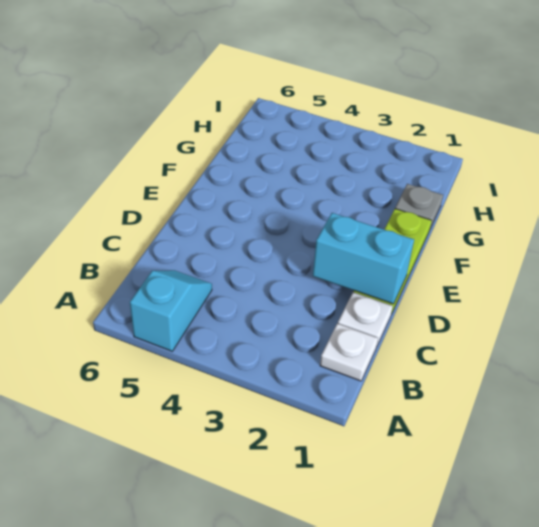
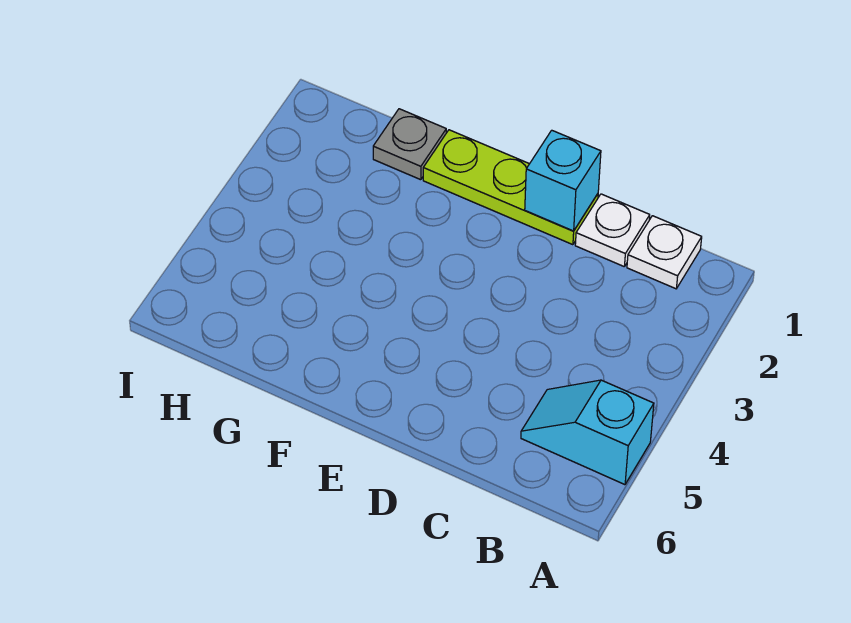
cyan brick D1:D2 level 2 -> cyan brick D1 level 2

